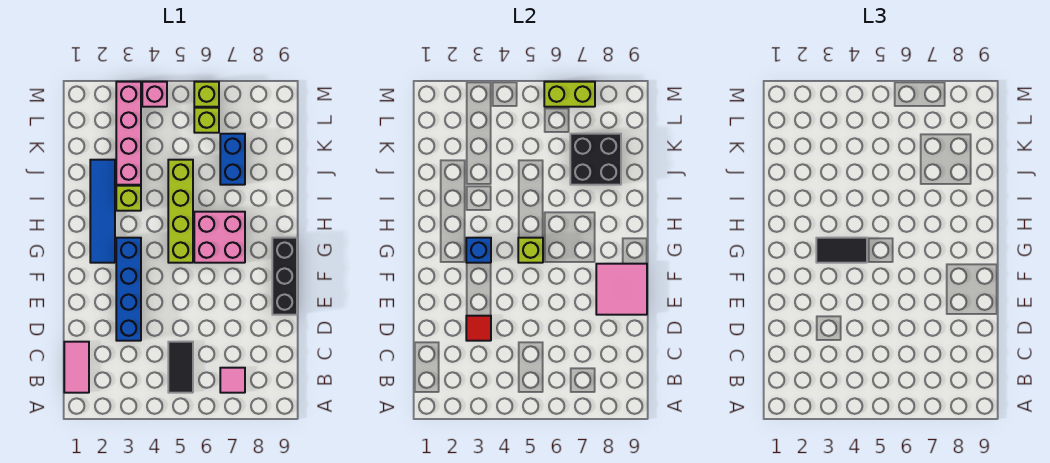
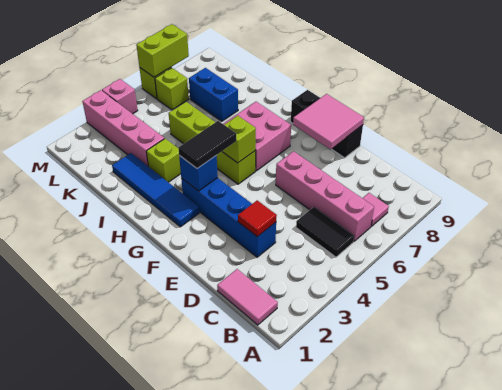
none -> pink brick B6:E6 level 1
black brick J7:K8 level 2 -> none

